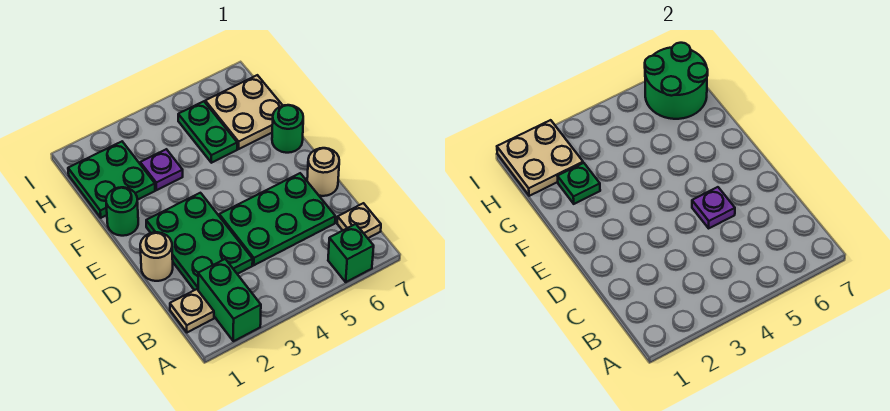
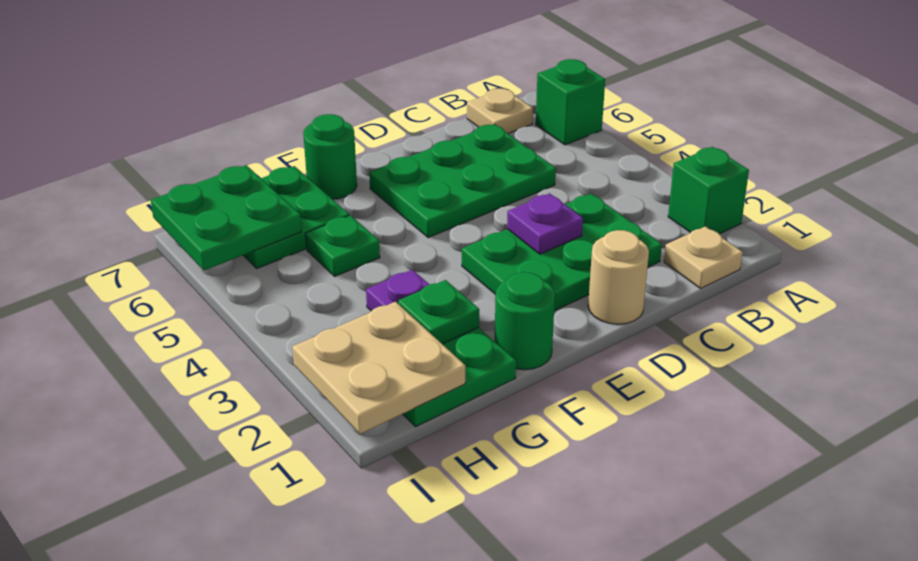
green brick A2:B2 level 1 -> green brick A2 level 1
green plate C4:D6 level 1 -> green plate C5:E6 level 1
purple plate D5 level 2 -> purple plate D3 level 2
tan round brick D7 level 1 -> none
green plate G5:H5 level 1 -> green plate G5 level 1
tan plate G6:H7 level 1 -> green plate G6:H7 level 1
green round brick H6:I7 level 2 -> green plate H6:I7 level 2

